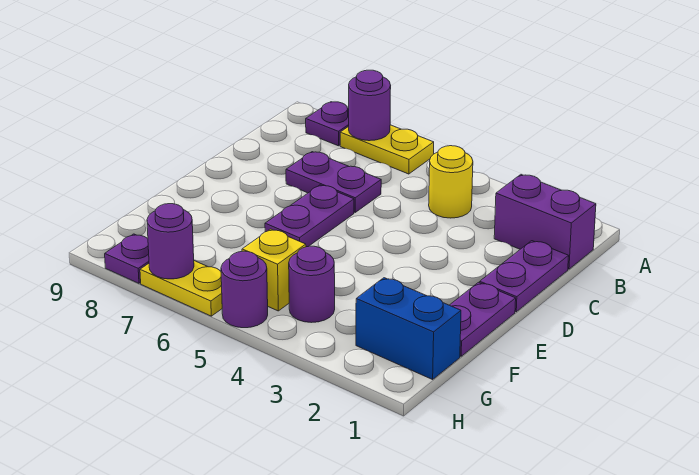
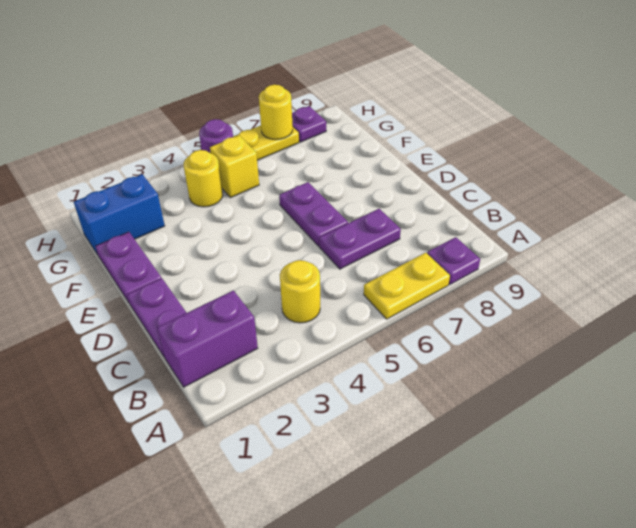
purple round brick A7 level 2 -> none
purple round brick G4 level 1 -> yellow round brick G4 level 1
purple round brick H7 level 2 -> yellow round brick H7 level 2

